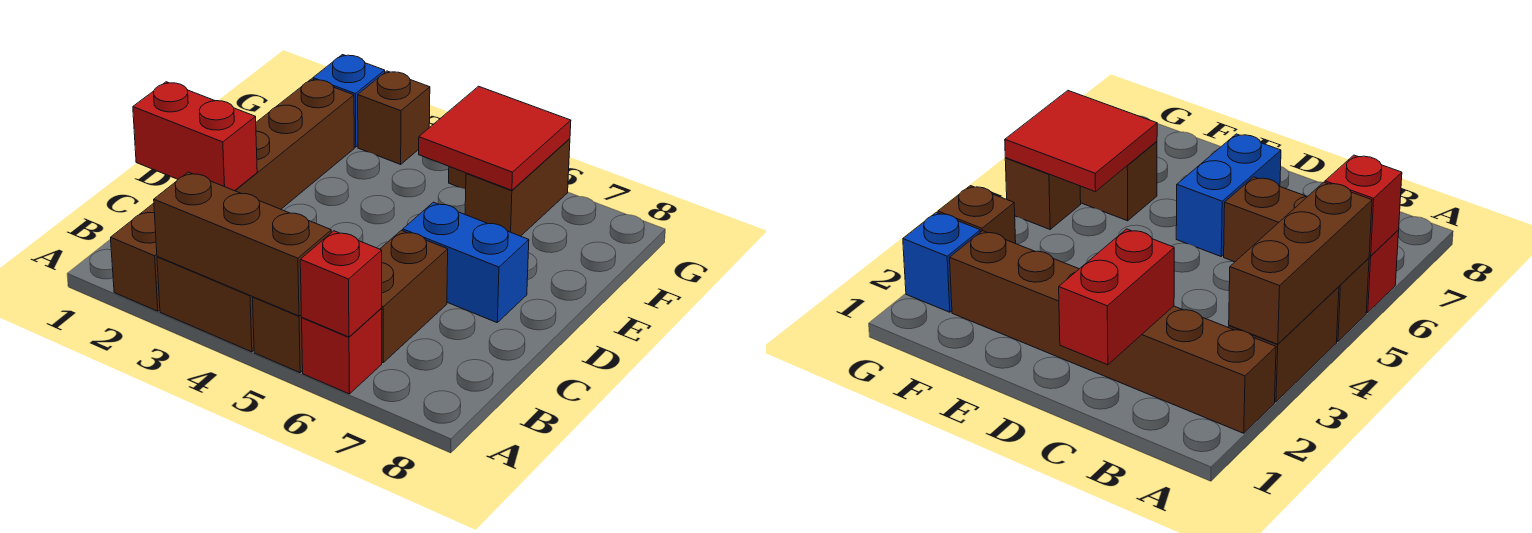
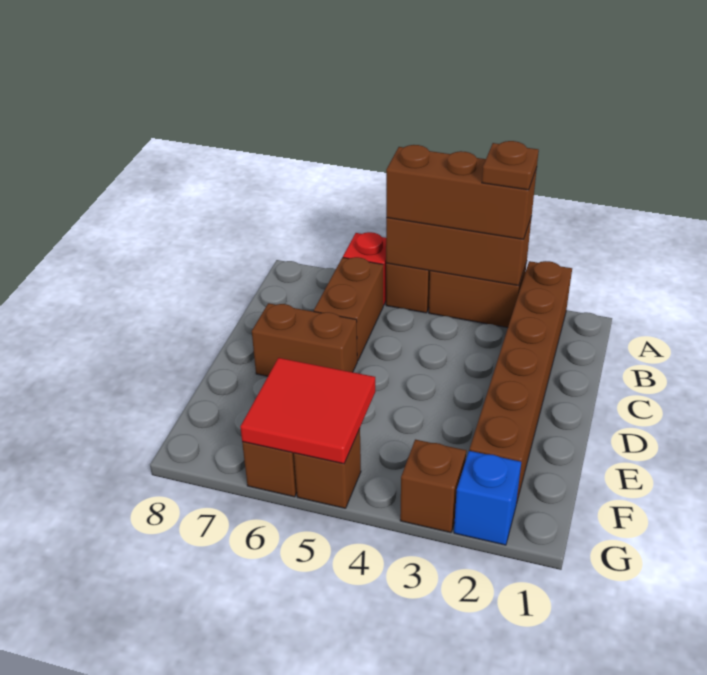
none -> brown brick A3:A5 level 3
none -> brown plate A3 level 4
red brick A6 level 2 -> none
red brick C1:C2 level 2 -> none
blue brick D6:D7 level 1 -> brown brick D6:D7 level 1

